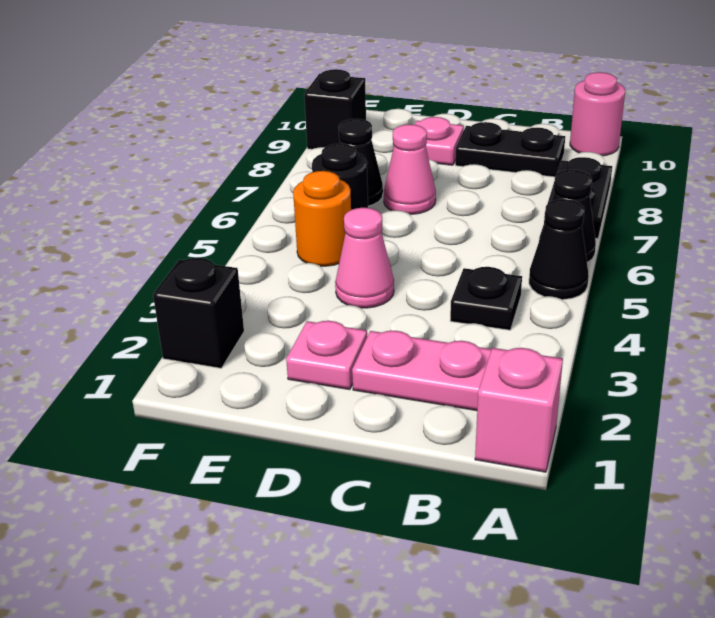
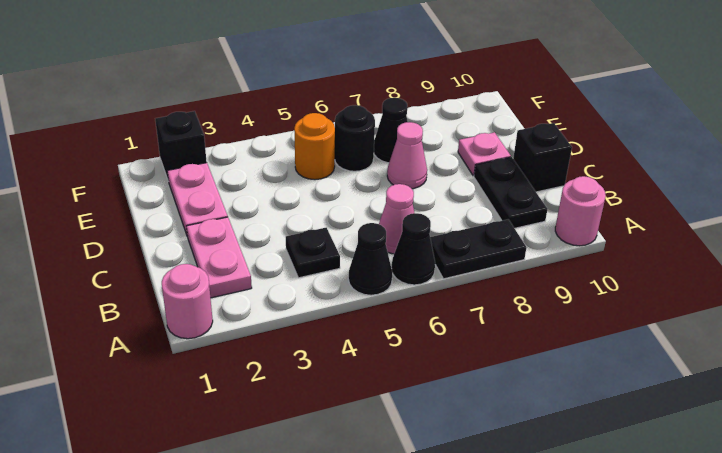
pink brick A1 level 1 -> pink round brick A1 level 1
pink plate D2 level 1 -> pink plate D2:E2 level 1
pink cone D4 level 1 -> pink cone B6 level 1
black brick F9 level 1 -> black brick C10 level 1

